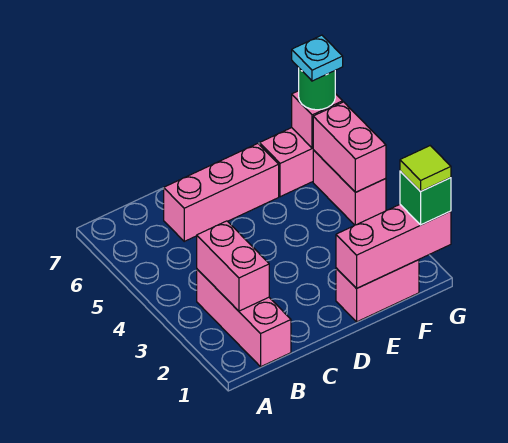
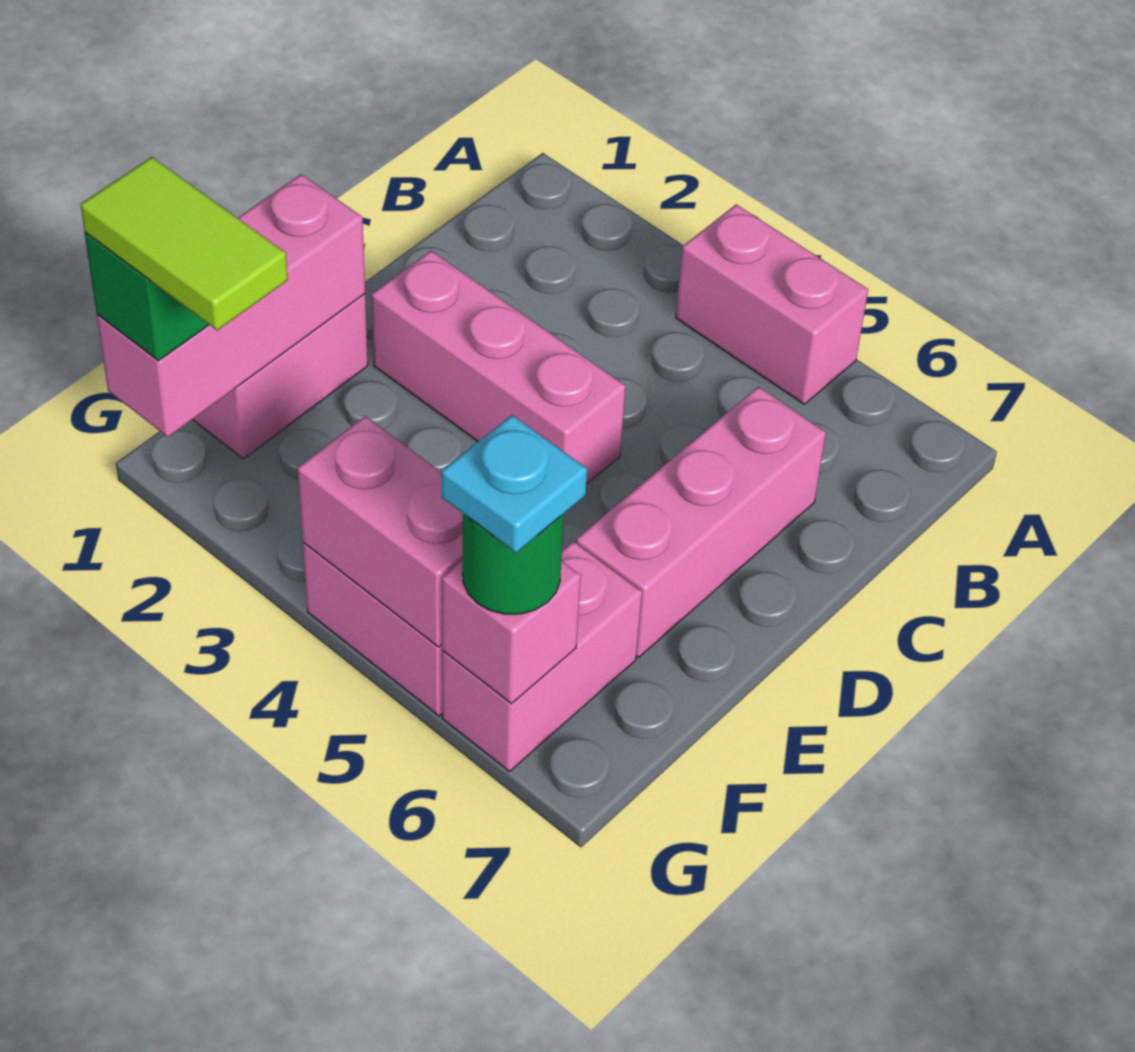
pink brick B1:B3 level 1 -> pink brick D2:D4 level 1
pink brick B2:B3 level 2 -> pink brick A4:A5 level 1
lime tile G1 level 4 -> lime tile G1:G2 level 4

